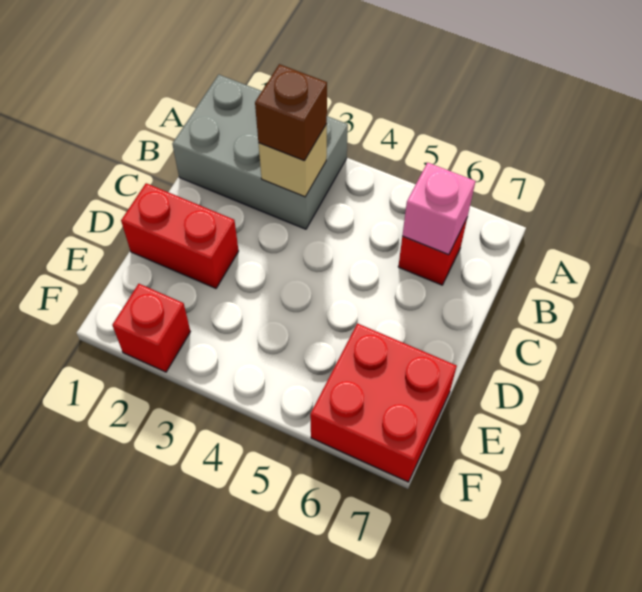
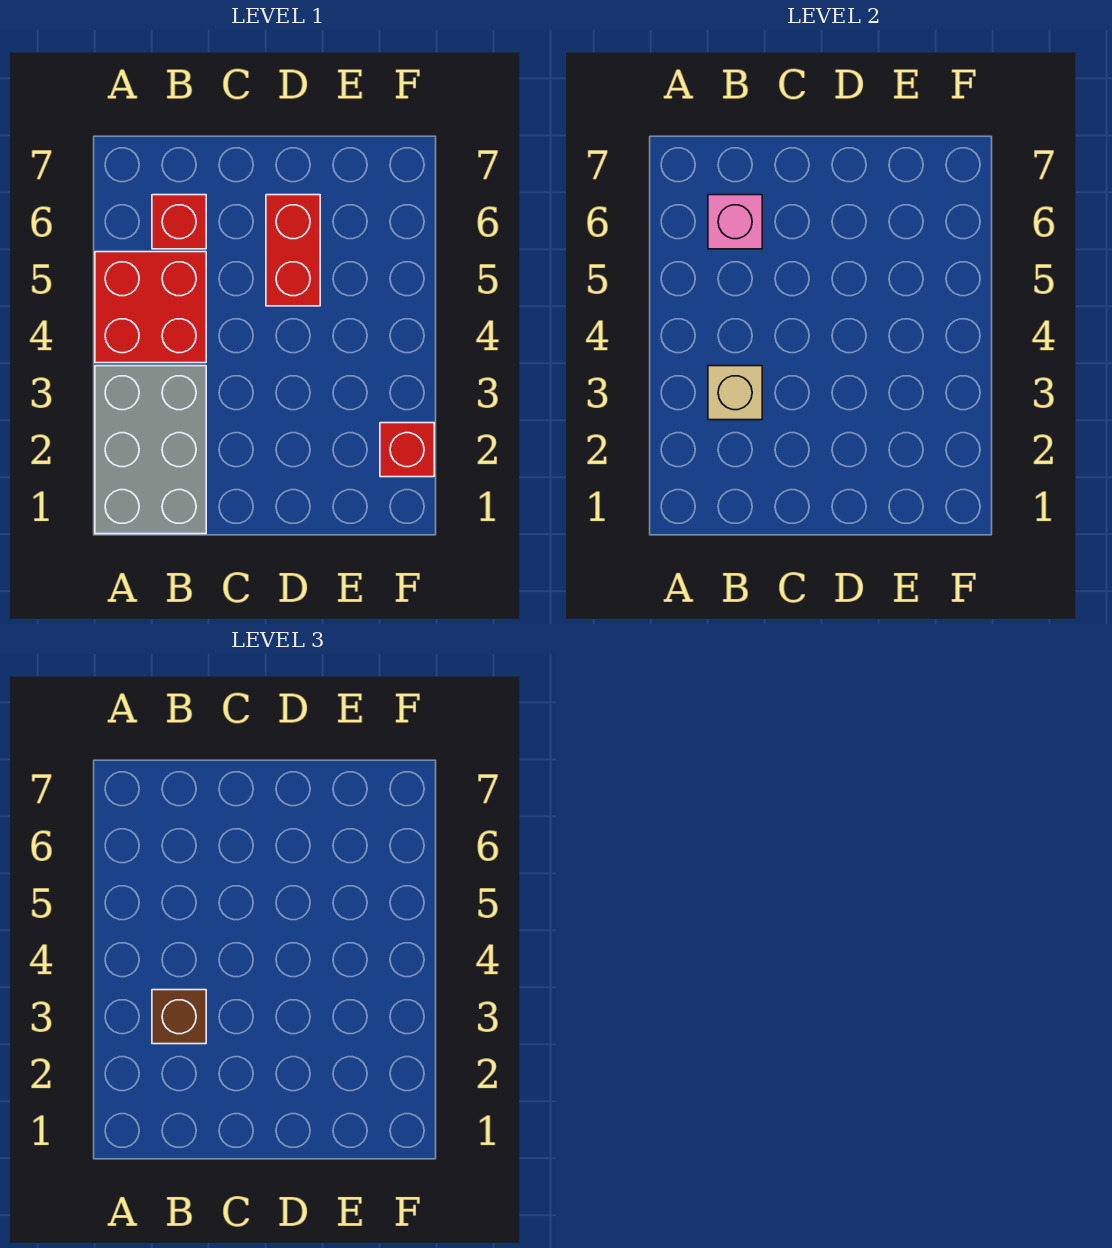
red brick D1:D2 level 1 -> red brick D5:D6 level 1
red brick E6:F7 level 1 -> red brick A4:B5 level 1

